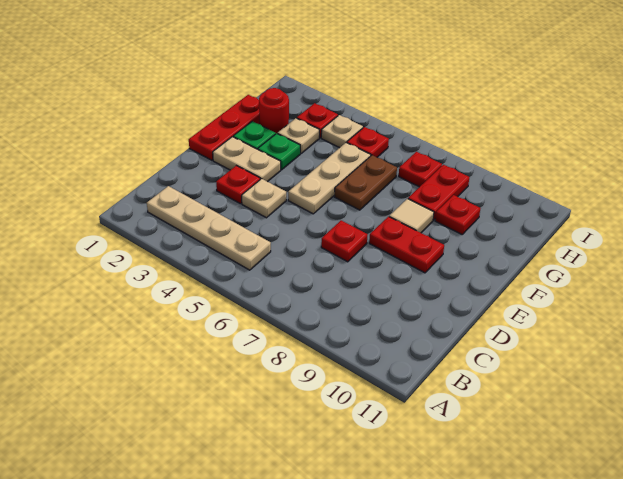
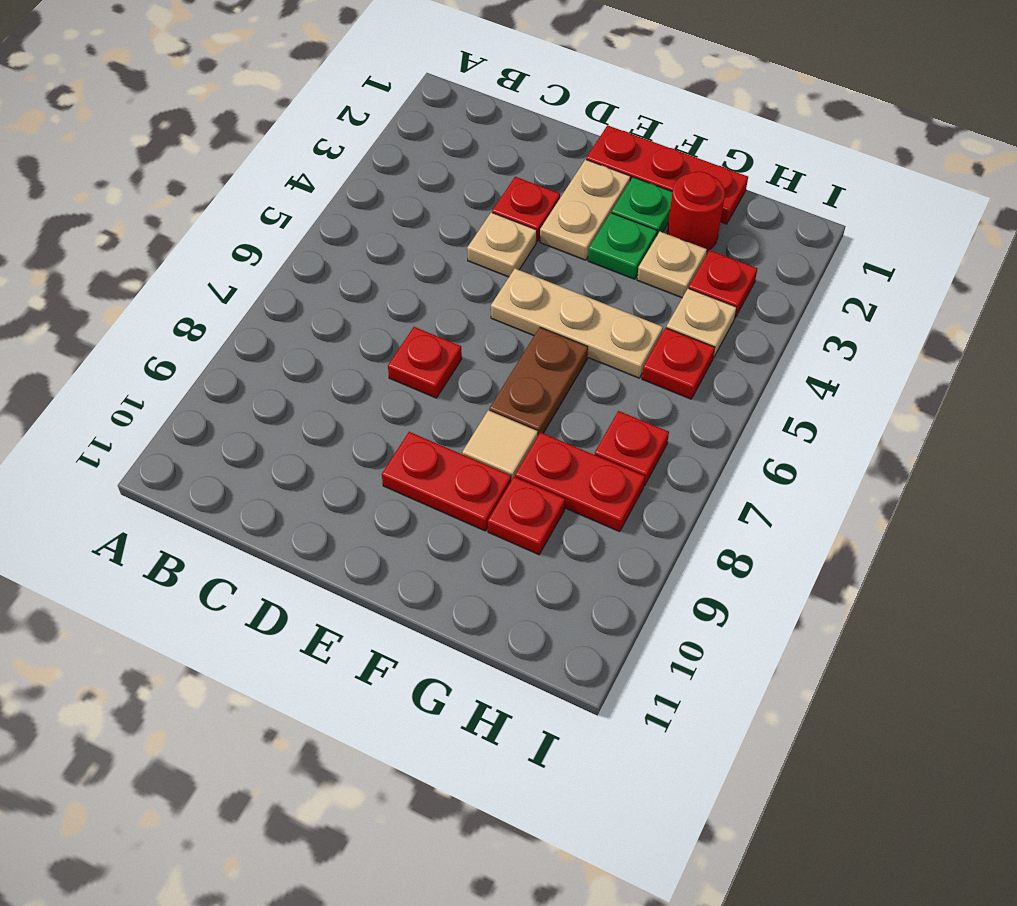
tan plate B2:B5 level 1 -> none
red plate E8:E9 level 1 -> red plate E9:F9 level 1
brown plate F6:G6 level 1 -> brown plate F6:F7 level 1

